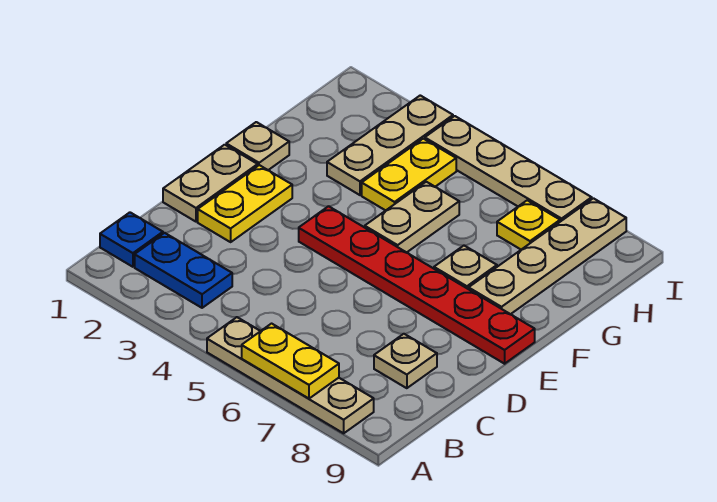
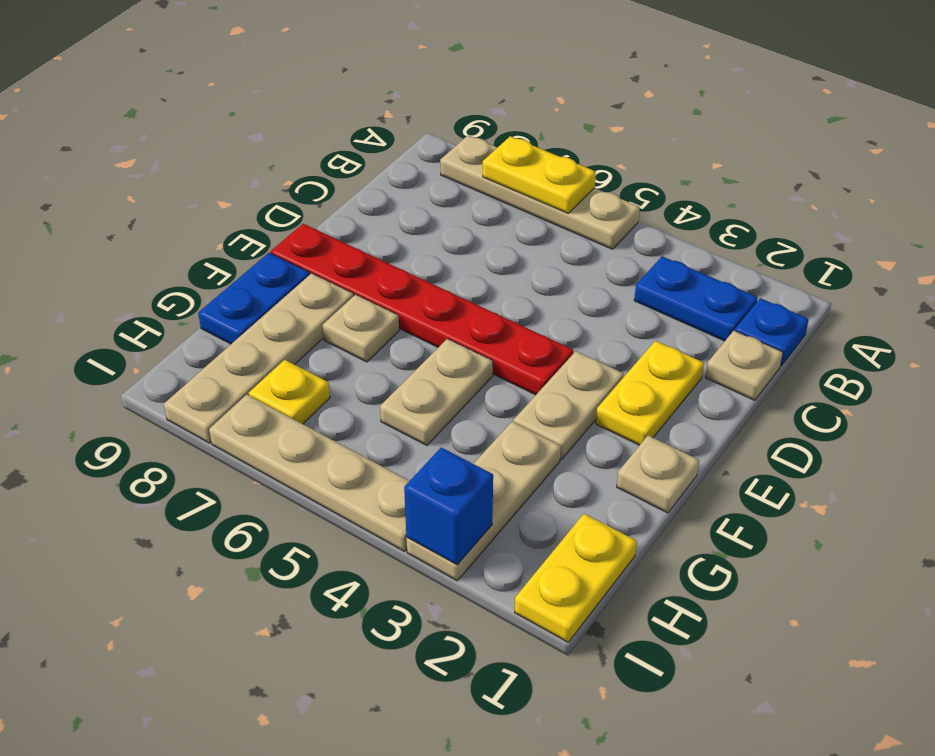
tan plate C8 level 1 -> tan plate C1 level 1
tan plate D1:E1 level 1 -> tan plate E3:F3 level 1
none -> blue plate F9:G9 level 1
yellow plate G4:H4 level 1 -> yellow plate H1:I1 level 1
none -> blue brick I3 level 2

